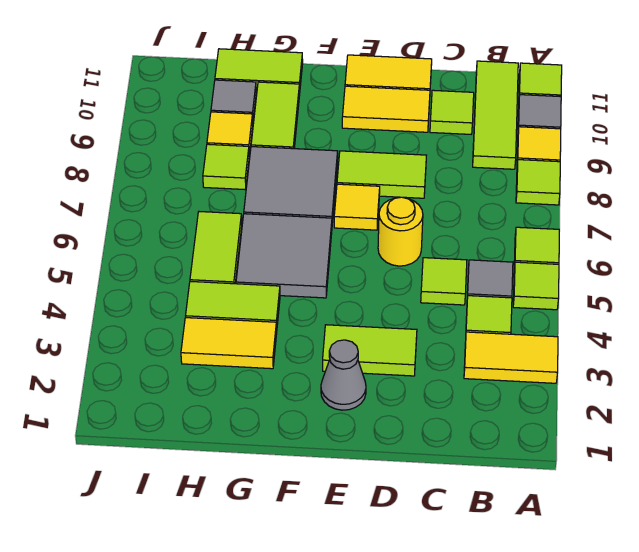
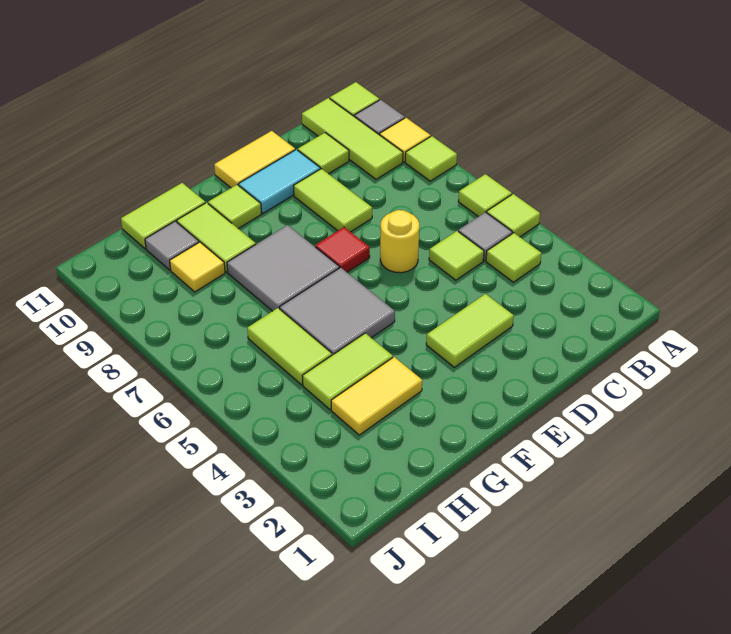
yellow tile A3:B3 level 1 -> none
lime tile D8:E8 level 1 -> lime tile D8:D9 level 1
yellow tile D10:E10 level 1 -> cyan tile D10:E10 level 1
grey cone E2 level 1 -> none
yellow tile E7 level 1 -> red tile E7 level 1
lime tile H8 level 1 -> lime tile F10 level 1

